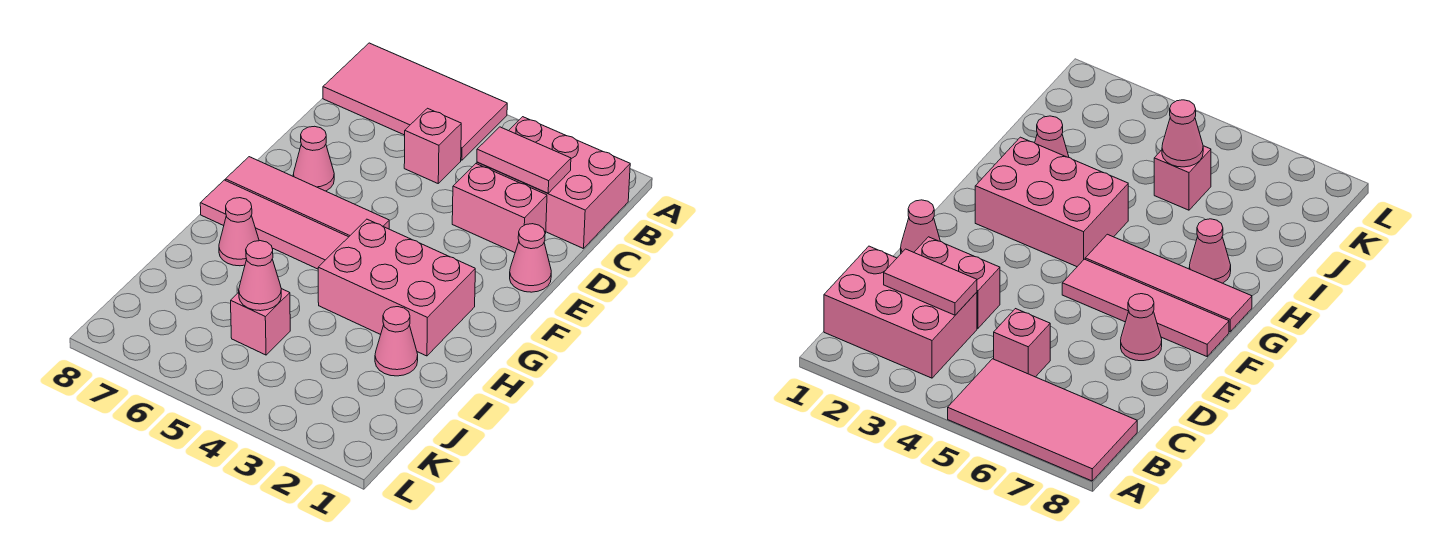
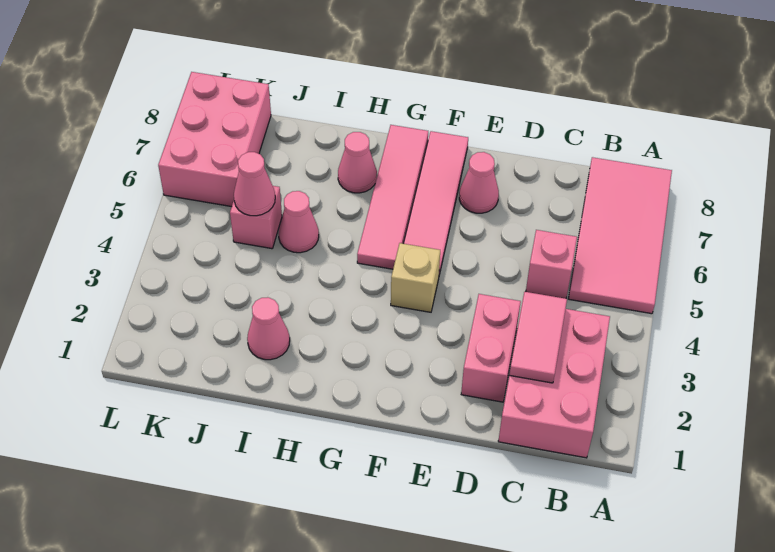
pink cone E1 level 1 -> pink cone I5 level 1
none -> tan brick F4 level 1
pink brick G2:H4 level 1 -> pink brick K6:L8 level 1

